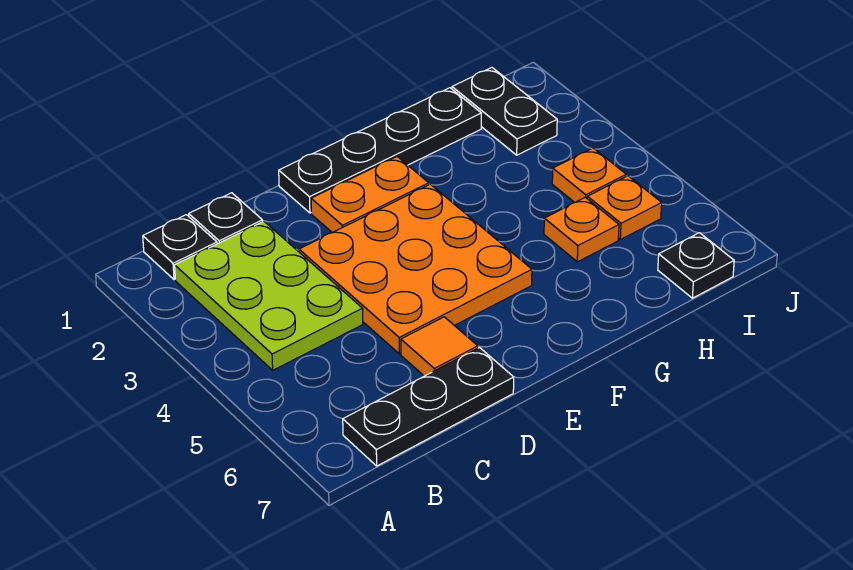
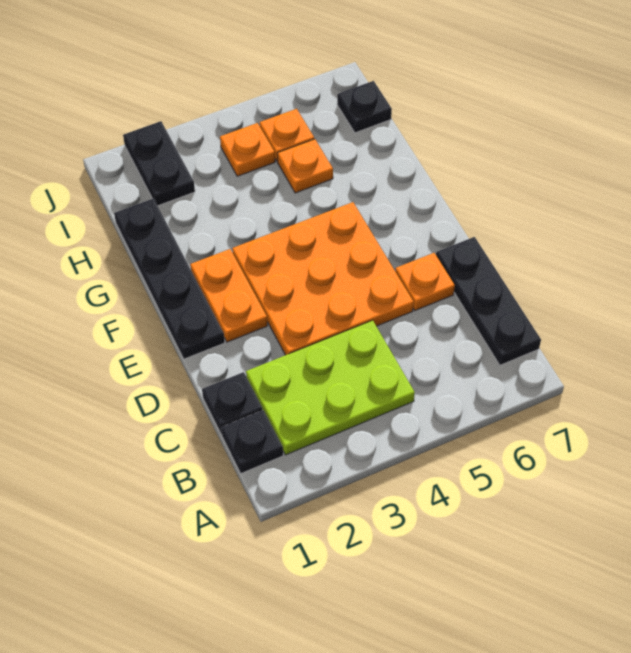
orange tile D6 level 1 -> orange plate D6 level 1
black plate I1:I2 level 1 -> black plate I2:J2 level 1

